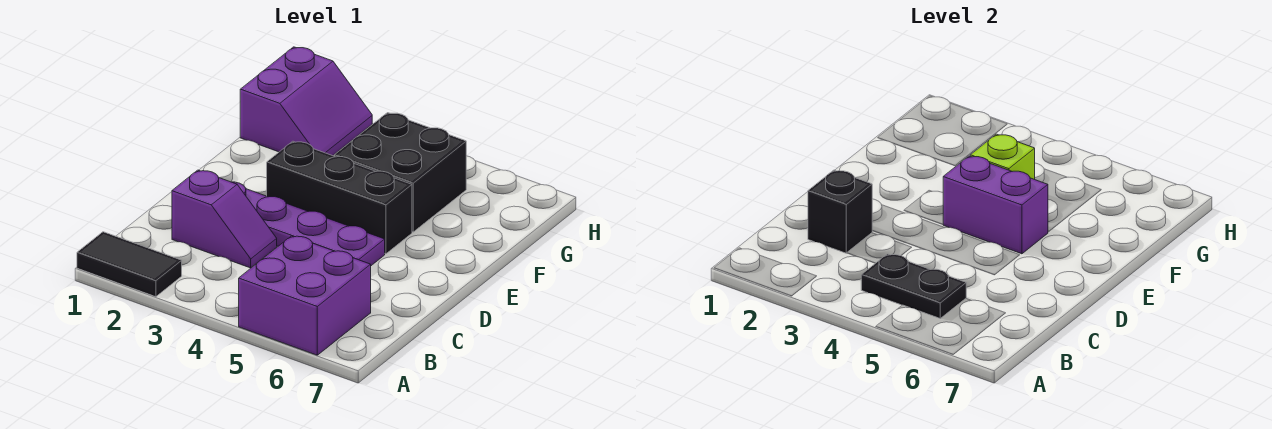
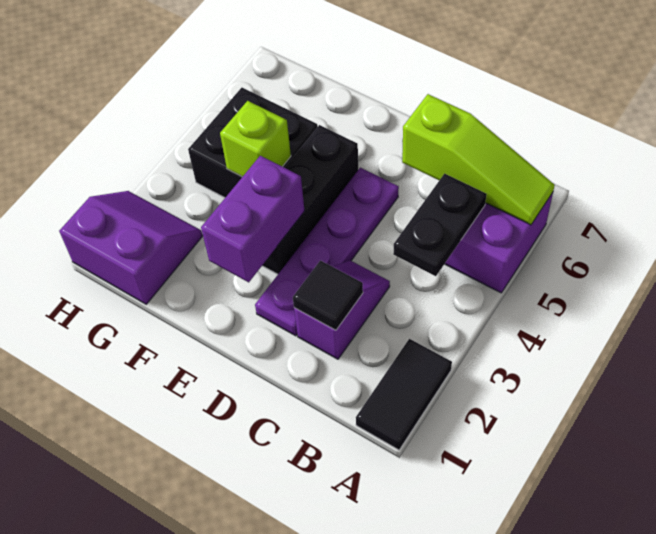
none -> lime slope A6:C6 level 2 top C
black brick C2 level 2 -> black tile C2 level 2
purple brick E4:E5 level 2 -> purple brick E2:E3 level 2

